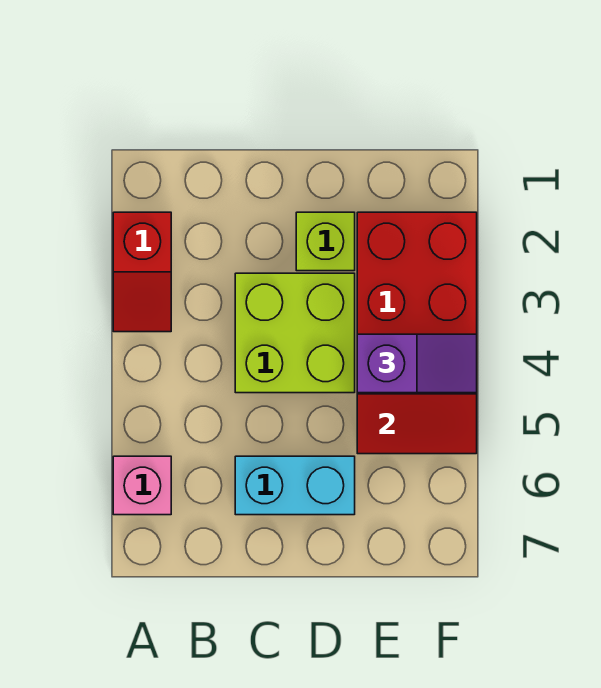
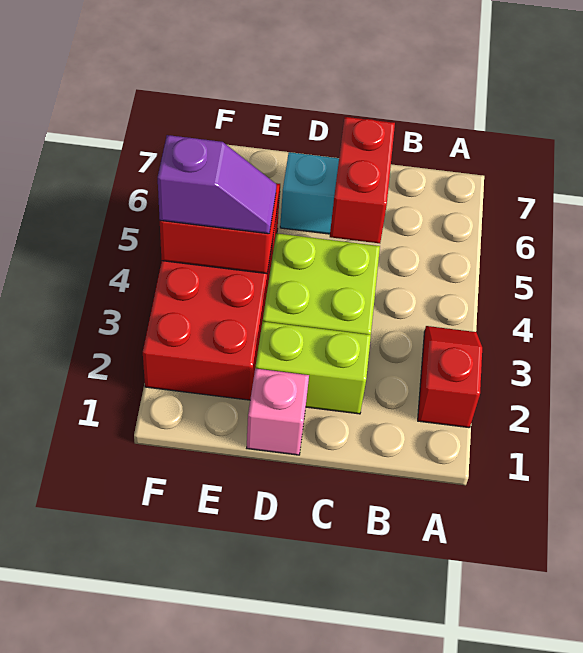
pink brick A6 level 1 -> pink brick D1 level 1
none -> red brick C5:C6 level 2
lime brick D2 level 1 -> lime brick C2:D2 level 1
purple slope E4:F4 level 3 top E -> purple slope E4:F4 level 3 top F

